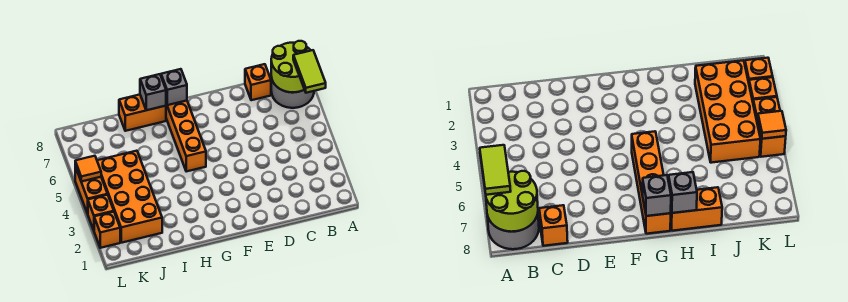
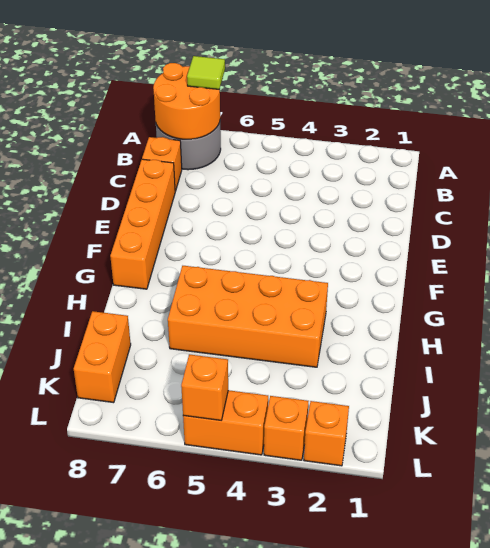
lime tile A6:A7 level 3 -> lime tile A7 level 3
lime round brick A7:B8 level 2 -> orange round brick A7:B8 level 2
orange brick G5:G8 level 1 -> orange brick D8:G8 level 1
grey brick G8 level 2 -> none
orange brick H8:I8 level 1 -> orange brick J8:K8 level 1
grey brick H8 level 2 -> none
orange brick J2:K5 level 1 -> orange brick H3:I6 level 1
orange tile L5 level 2 -> orange brick L5 level 2

